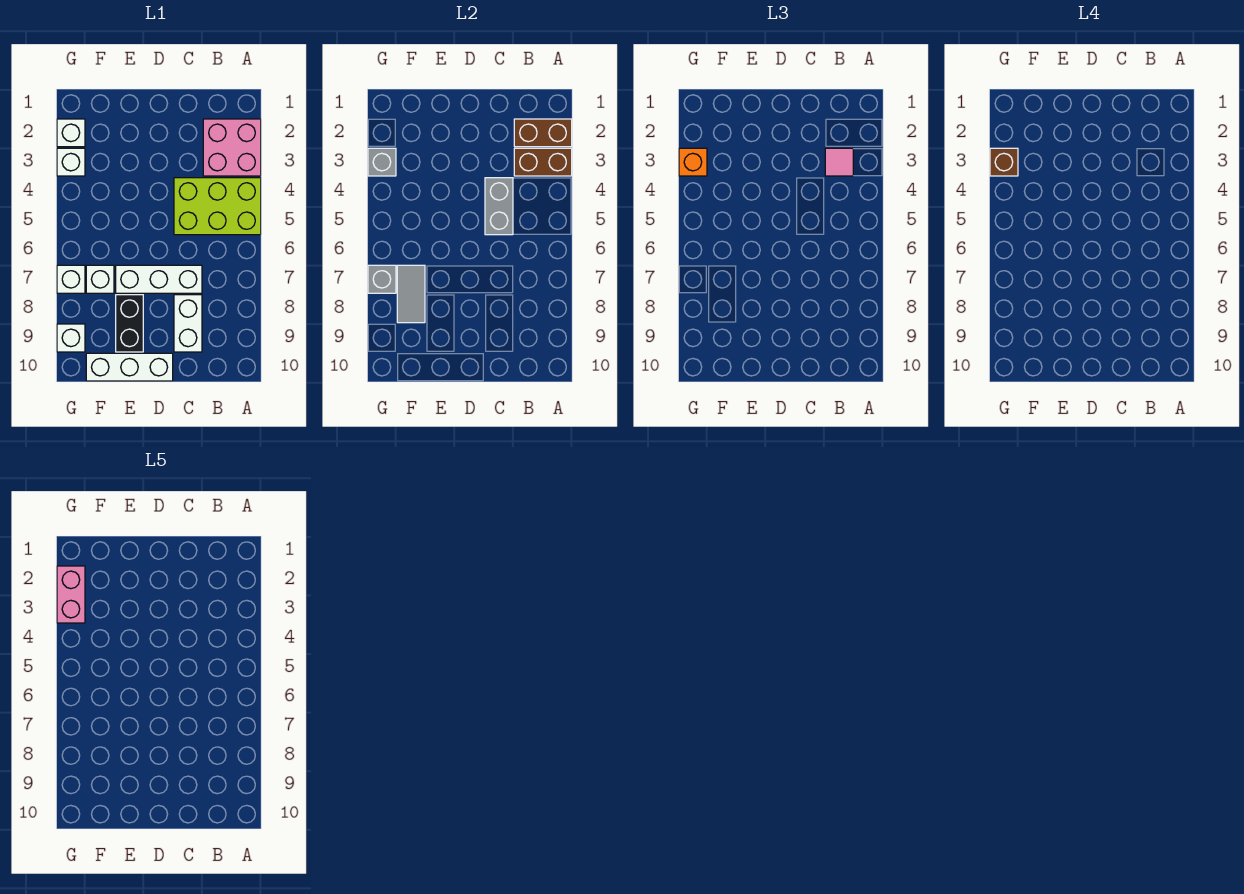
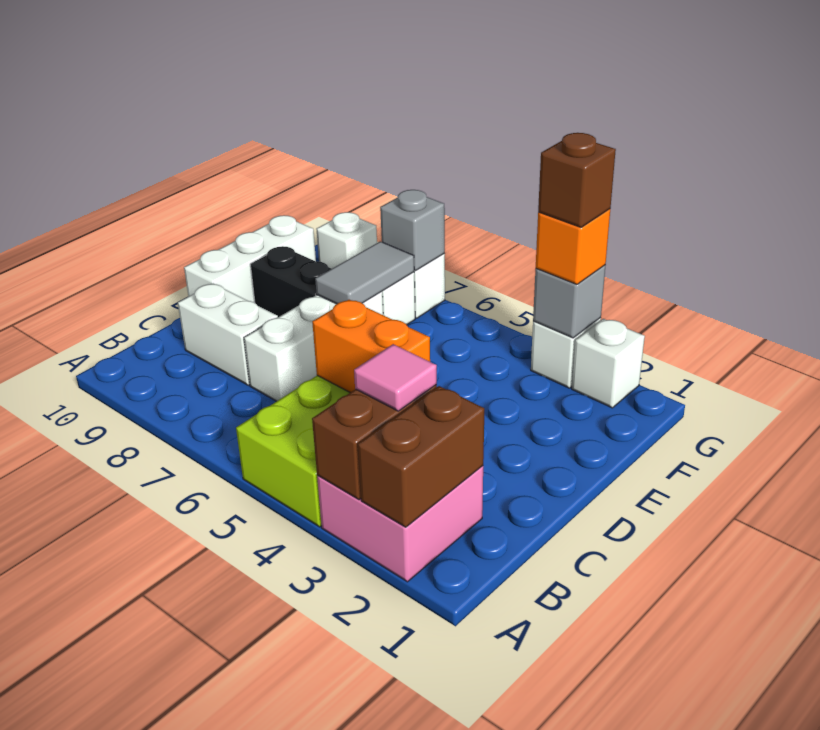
grey brick C4:C5 level 2 -> orange brick C4:C5 level 2
grey tile F7:F8 level 2 -> grey tile E7:F7 level 2
pink brick G2:G3 level 5 -> none

